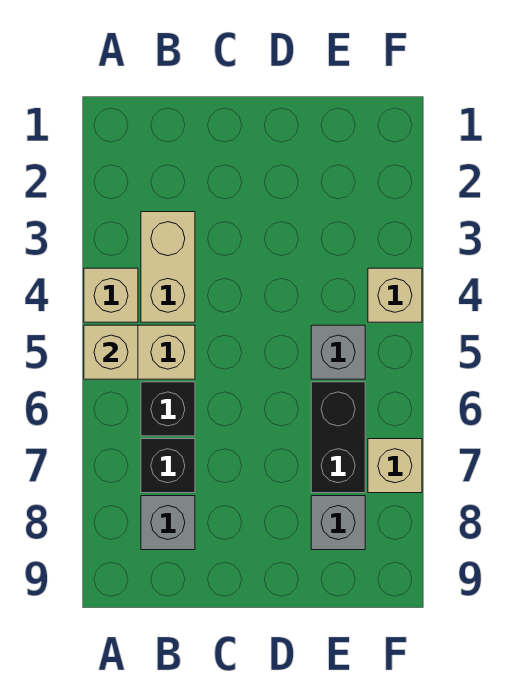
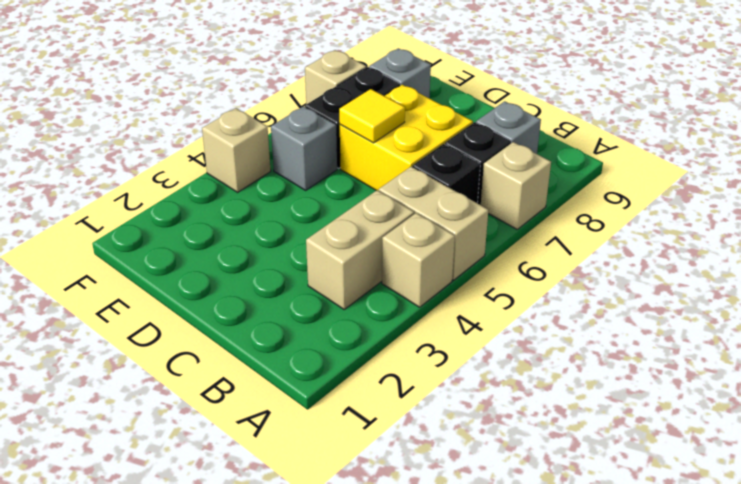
tan brick A5 level 2 -> tan brick A7 level 1
none -> yellow brick C6:D7 level 1
none -> yellow tile D6 level 2

